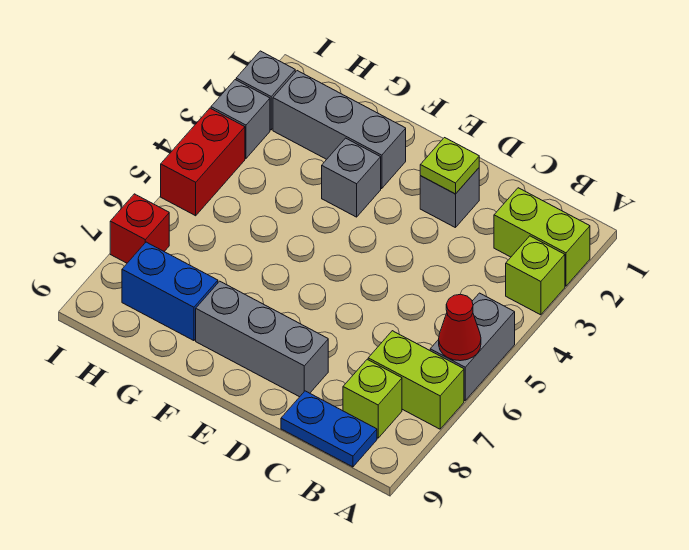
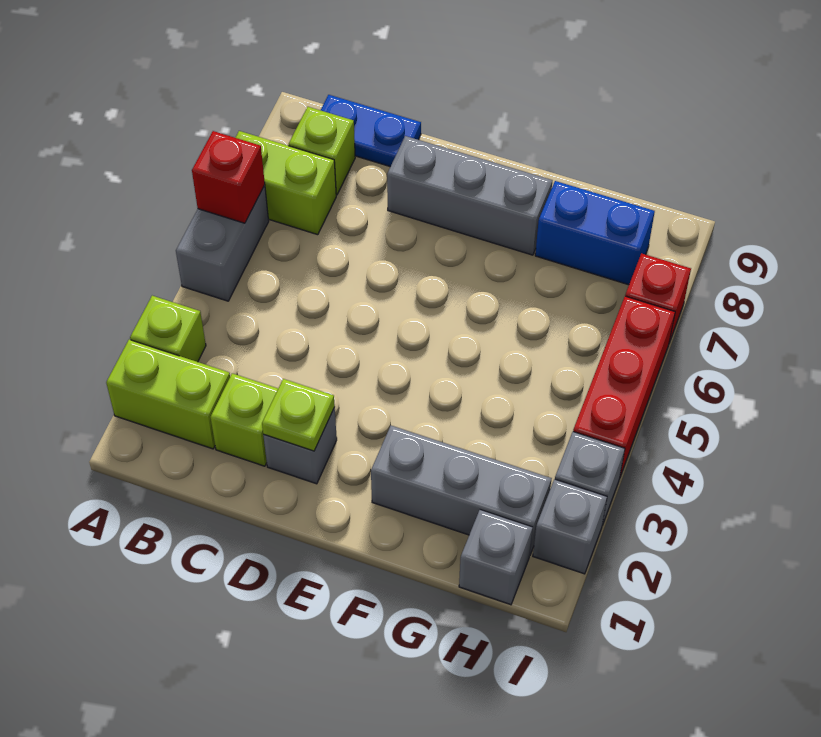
red cone A6 level 2 -> red brick A6 level 2
none -> lime brick C2 level 1
grey brick F3 level 1 -> grey brick H1 level 1
red brick I4:I5 level 1 -> red brick I4:I6 level 1

